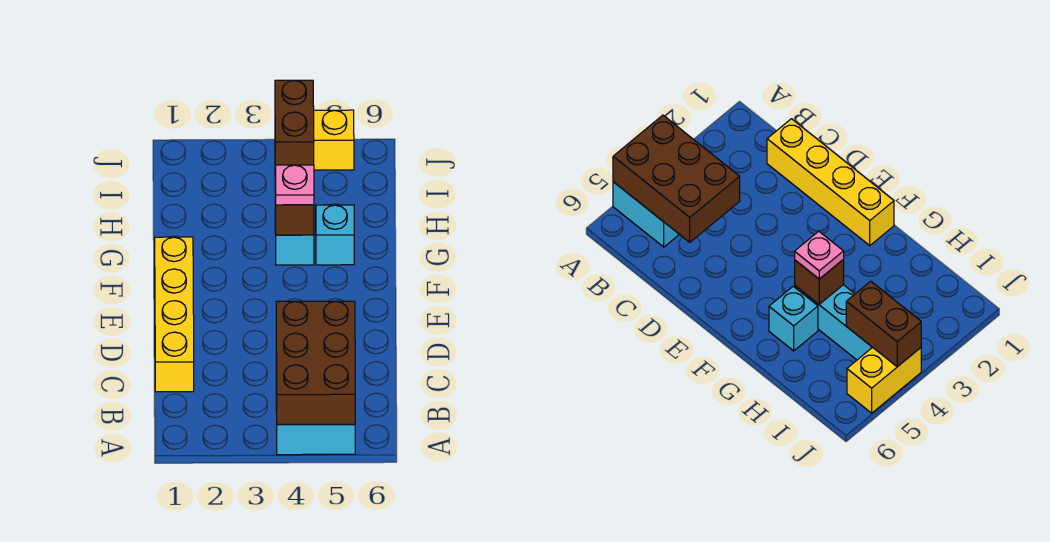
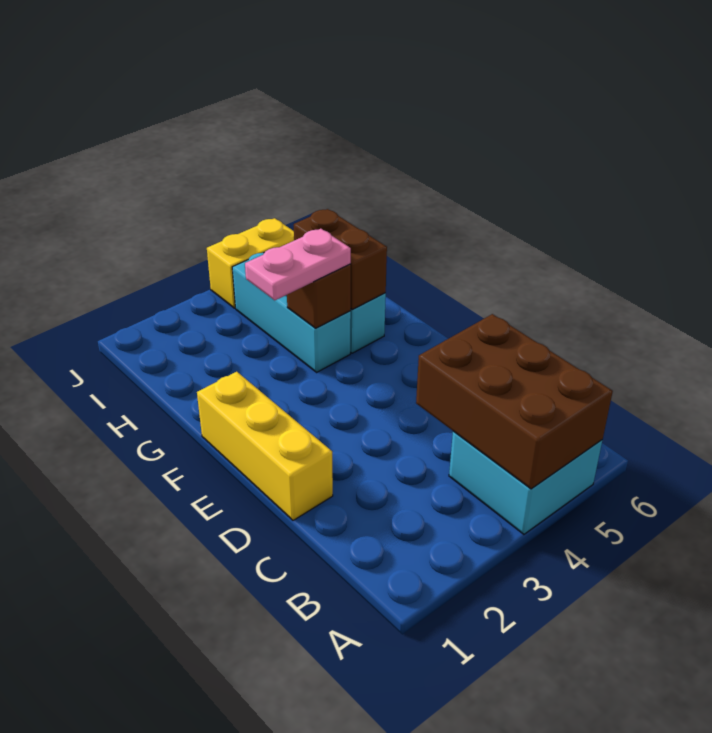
yellow brick C1:F1 level 1 -> yellow brick D1:F1 level 1
pink plate G4 level 3 -> pink plate G3:G4 level 3
brown brick I4:J4 level 2 -> brown brick G5:H5 level 2

